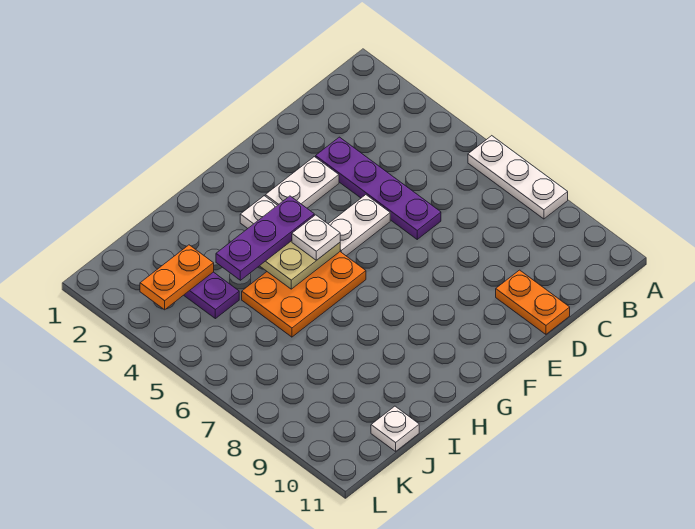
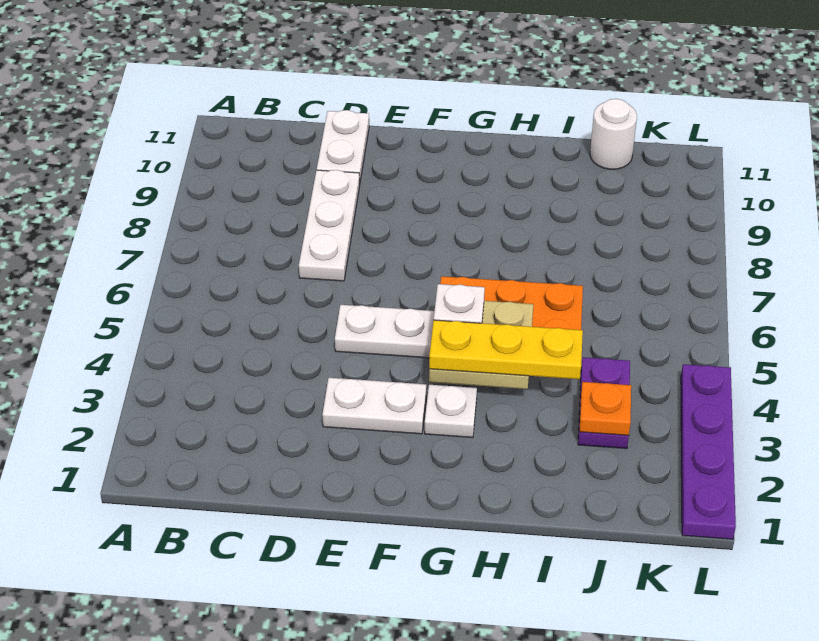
white plate A6:A8 level 1 -> white plate D7:D9 level 1
purple plate D3:D6 level 1 -> purple plate L1:L4 level 1
orange plate D10:D11 level 1 -> white plate D10:D11 level 1
purple plate G4:I4 level 3 -> yellow plate G4:I4 level 3
orange plate J3:K3 level 2 -> orange plate J3 level 2
white plate J11 level 1 -> white round brick J11 level 1

